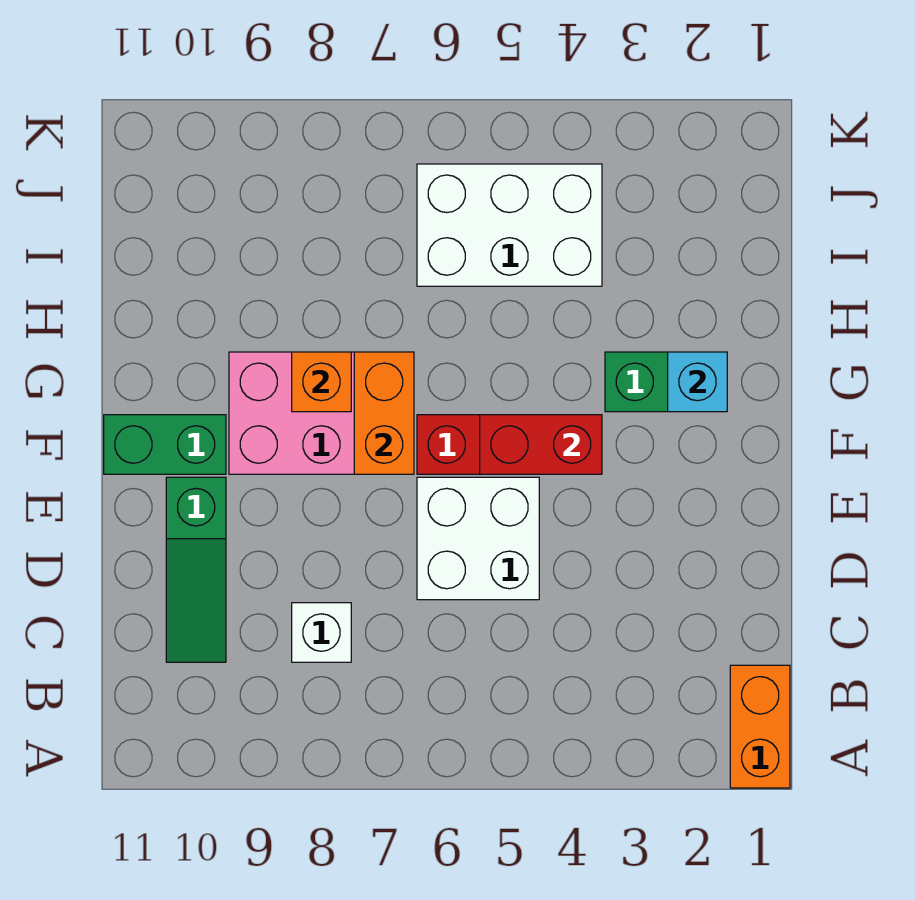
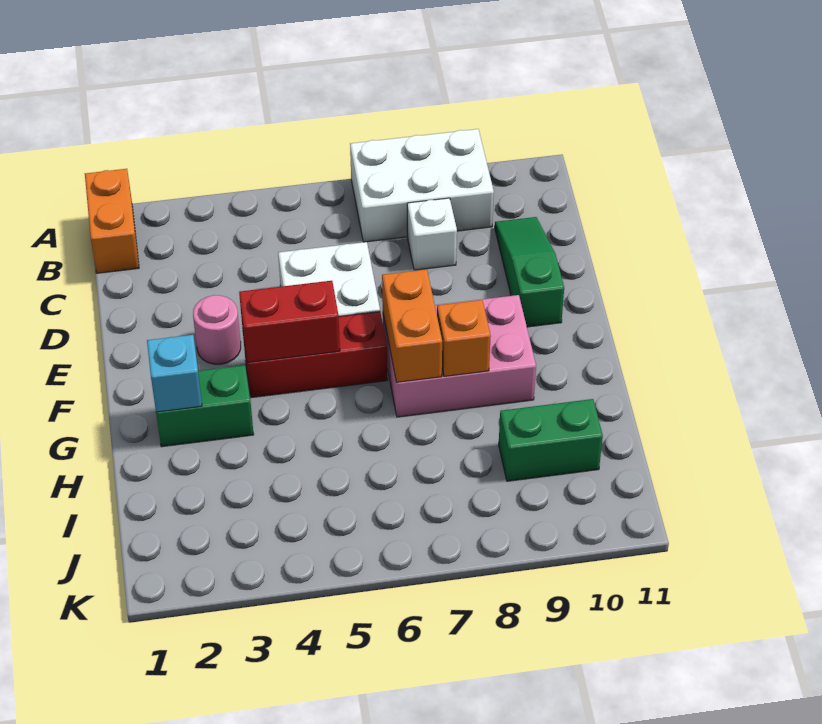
none -> pink round brick E3 level 1
green brick F10:F11 level 1 -> green brick I9:I10 level 1
white brick I4:J6 level 1 -> white brick A7:B9 level 1

